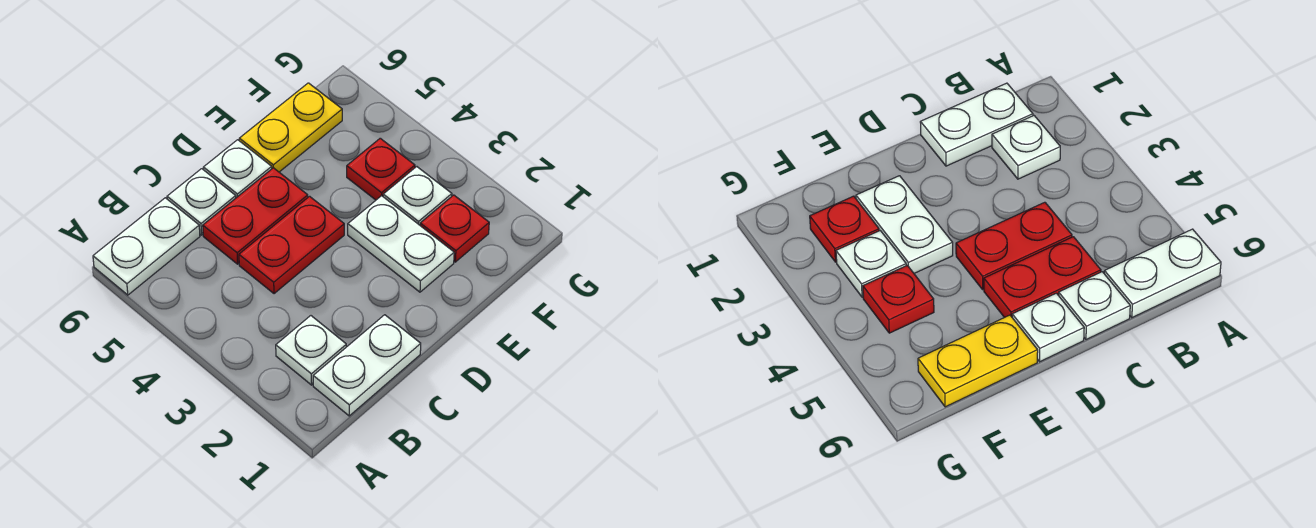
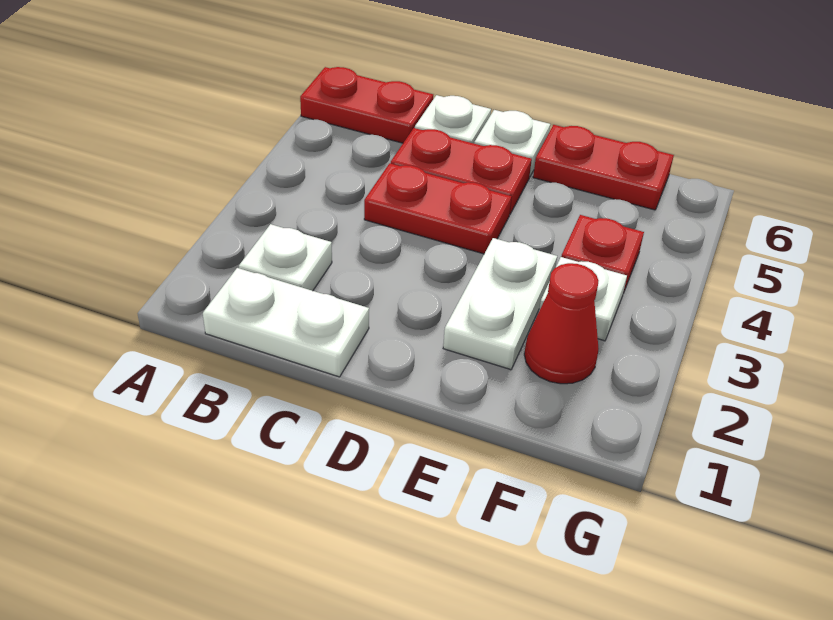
white plate A6:B6 level 1 -> red plate A6:B6 level 1
yellow plate E6:F6 level 1 -> red plate E6:F6 level 1
red plate F2 level 1 -> red cone F2 level 1

